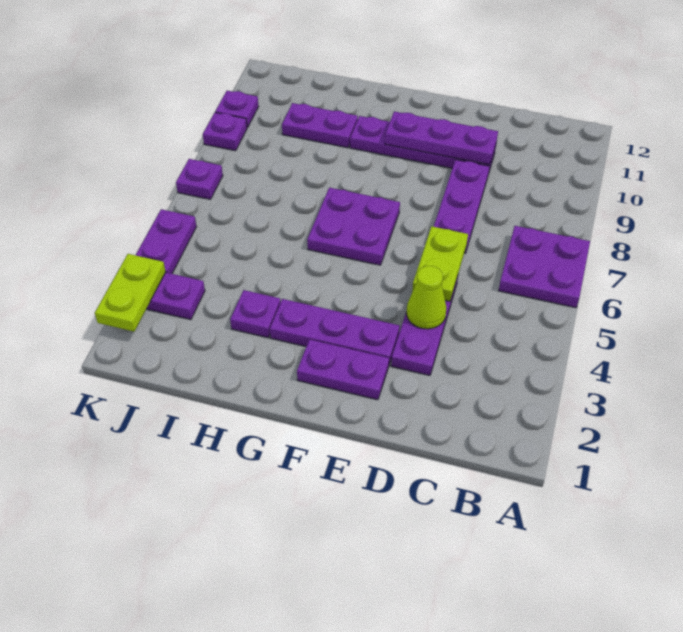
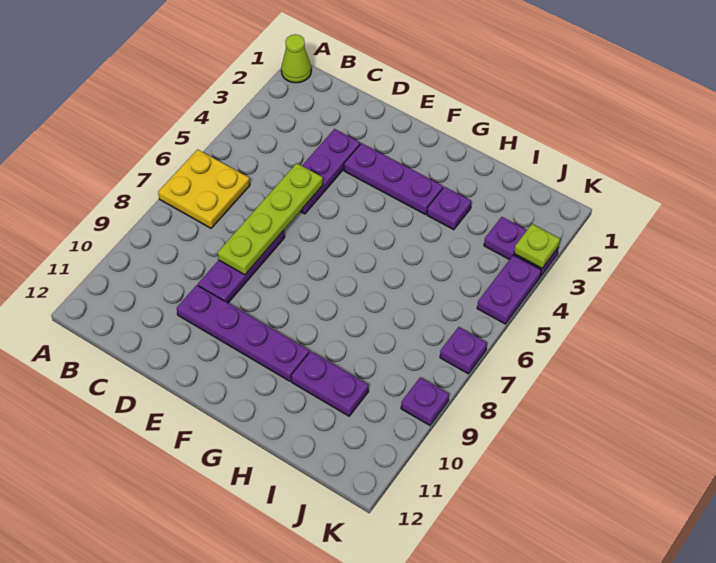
purple plate A6:B7 level 1 -> yellow plate A6:B7 level 1
lime cone D4 level 2 -> lime cone A1 level 1
lime plate D5:D6 level 2 -> lime plate D5:D8 level 2
purple plate D10:F10 level 2 -> none
purple plate E2:F2 level 1 -> none
purple plate F6:G7 level 1 -> none
lime plate K2:K3 level 2 -> lime plate K3 level 2
purple plate K10 level 1 -> none

